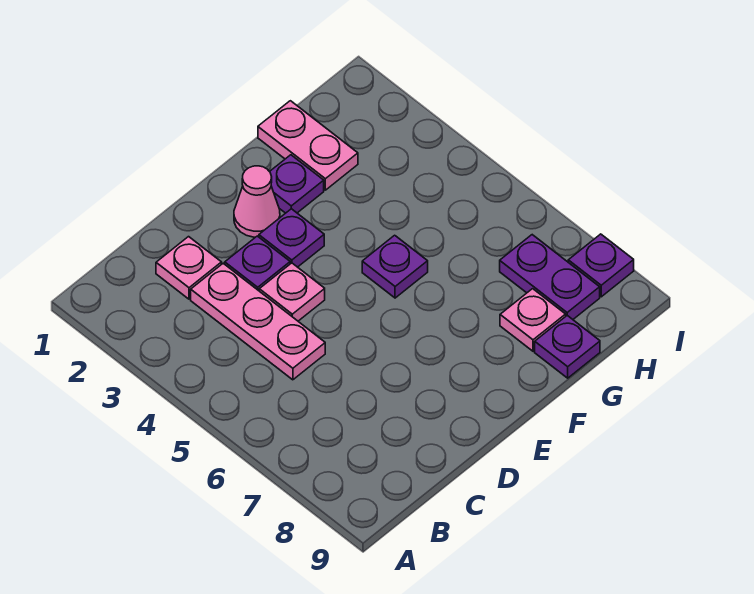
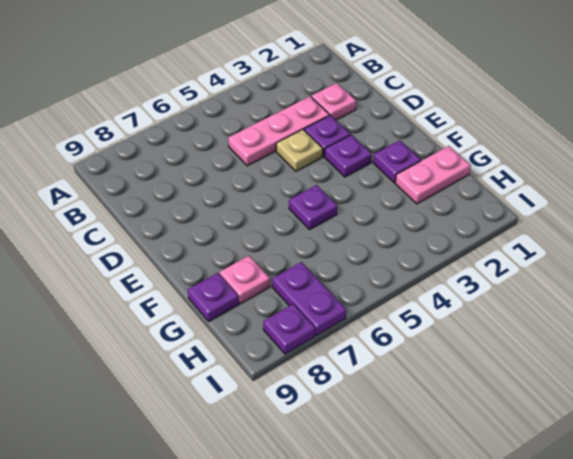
pink plate D4 level 1 -> tan plate D4 level 1
pink cone E2 level 1 -> none
purple plate H7:H8 level 1 -> purple plate H7:I7 level 1

